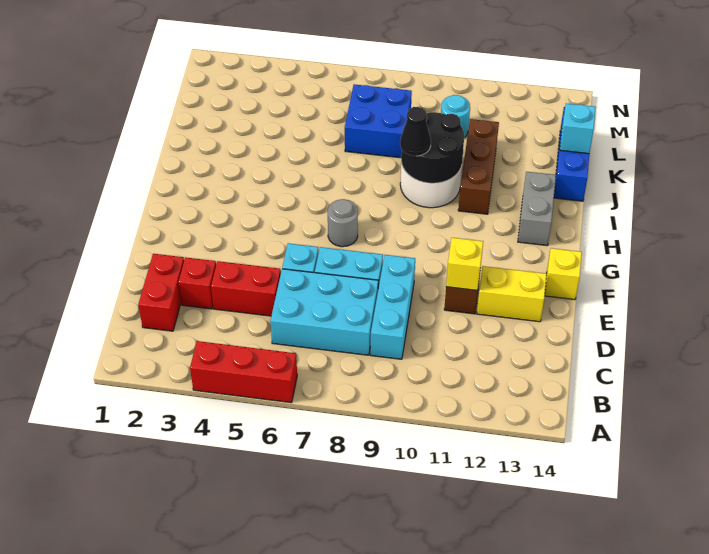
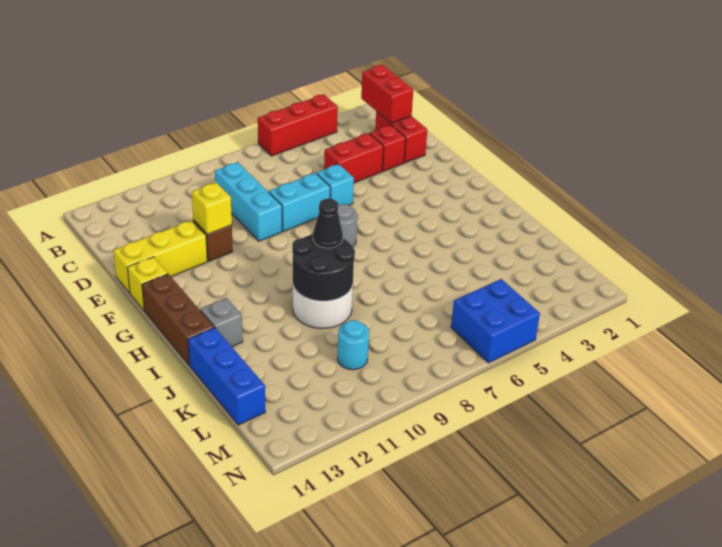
none -> red brick B2:C2 level 2
cyan brick C6:D8 level 1 -> none
yellow brick E12:E13 level 1 -> yellow brick E12:E14 level 1
grey brick H13:I13 level 1 -> grey brick I13 level 1
brown brick I11:K11 level 1 -> brown brick G14:I14 level 1
blue brick K7:L8 level 1 -> blue brick M5:N6 level 1
cyan brick K14 level 2 -> none

